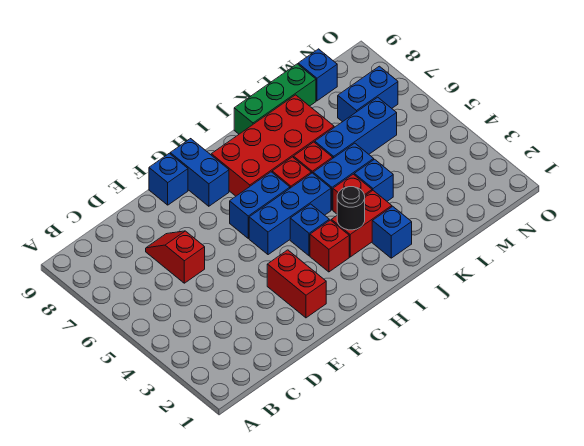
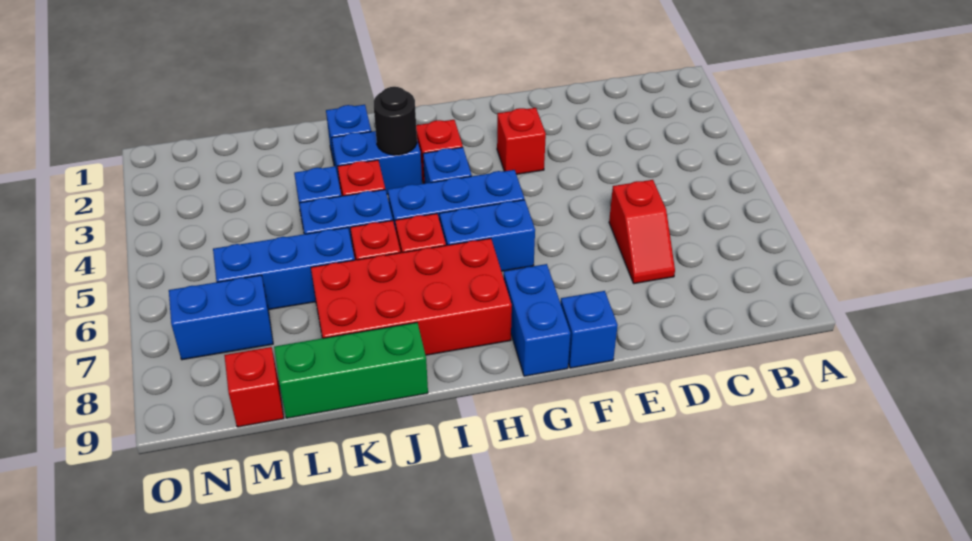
red brick F2:F3 level 1 -> red brick F3 level 1
red brick I3:J3 level 1 -> blue brick I3:J3 level 1
blue brick M9 level 1 -> red brick M9 level 1

